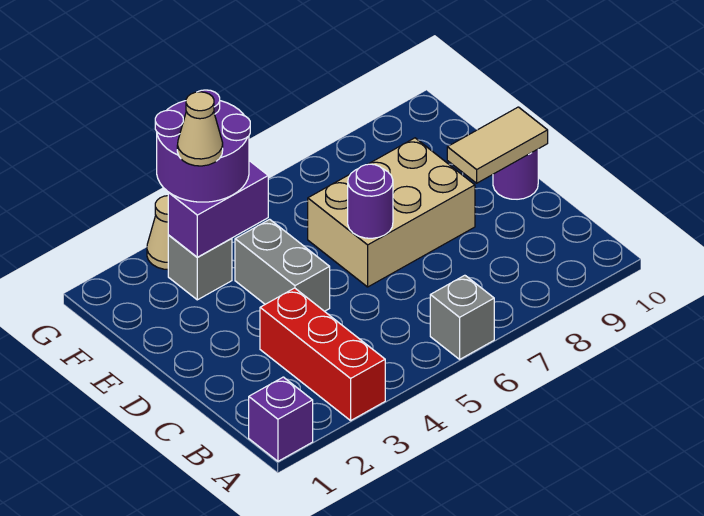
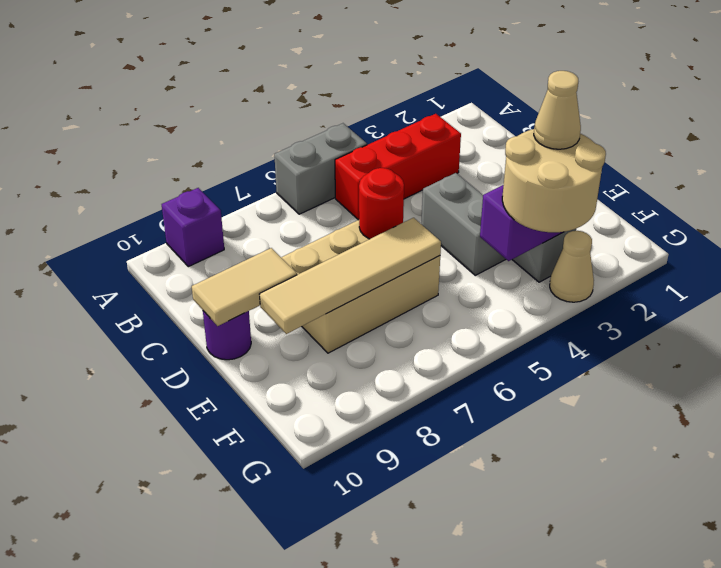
purple brick A1 level 1 -> purple brick A9 level 1
red brick A3:C3 level 1 -> red brick B3:B5 level 1
grey brick A6 level 1 -> grey brick A5:A6 level 1
purple round brick D6 level 2 -> red round brick D6 level 2
none -> tan tile E6:E9 level 2
purple round brick F3:G4 level 3 -> tan round brick F3:G4 level 3

